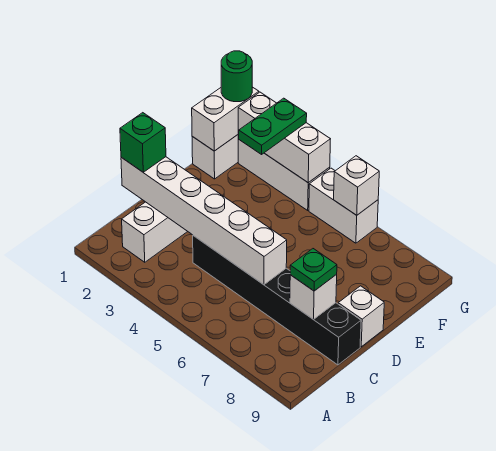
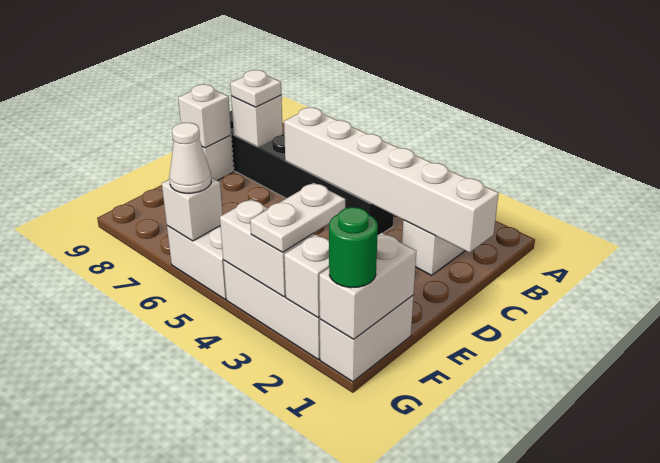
green brick C1 level 3 -> none
green plate C8 level 3 -> white plate C8 level 3
none -> white brick D9 level 2
green plate F3:G3 level 3 -> white plate F3:G3 level 3
none -> white cone G6 level 3

